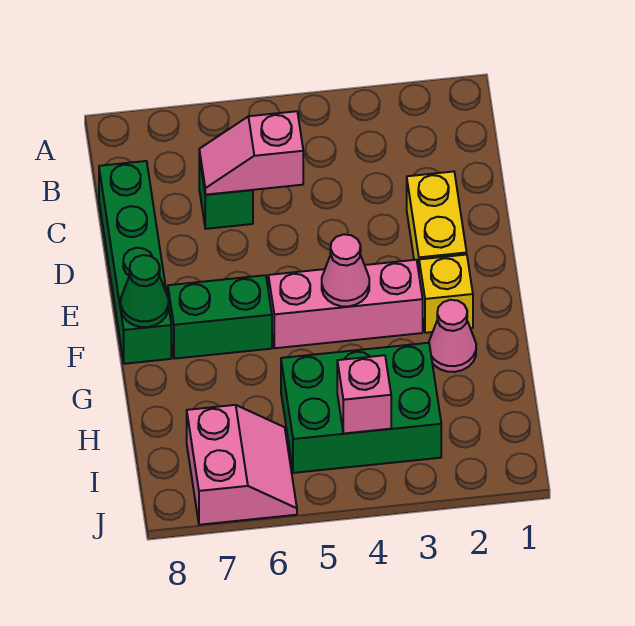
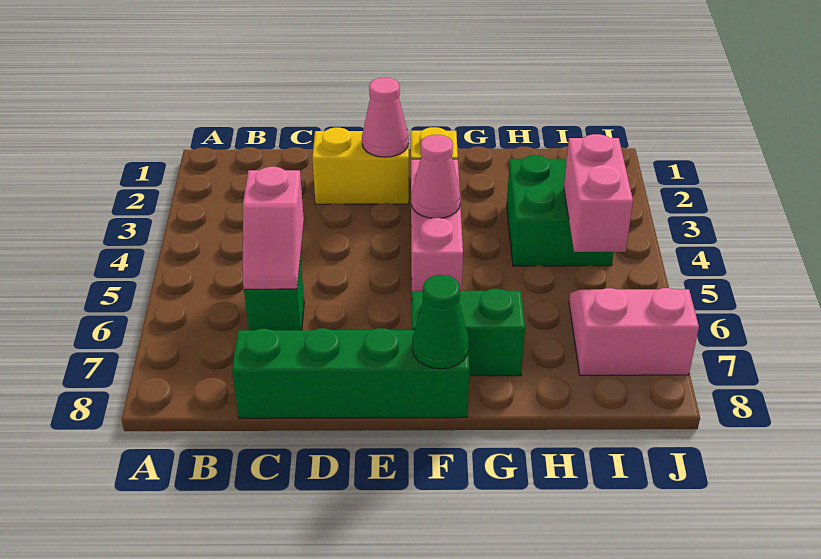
green brick F6:F7 level 1 -> green brick F7:G7 level 1
pink cone G2 level 1 -> pink cone E2 level 2
green brick H3:I5 level 1 -> green brick H3:I4 level 1
pink brick I4 level 2 -> pink brick I4:I5 level 2

